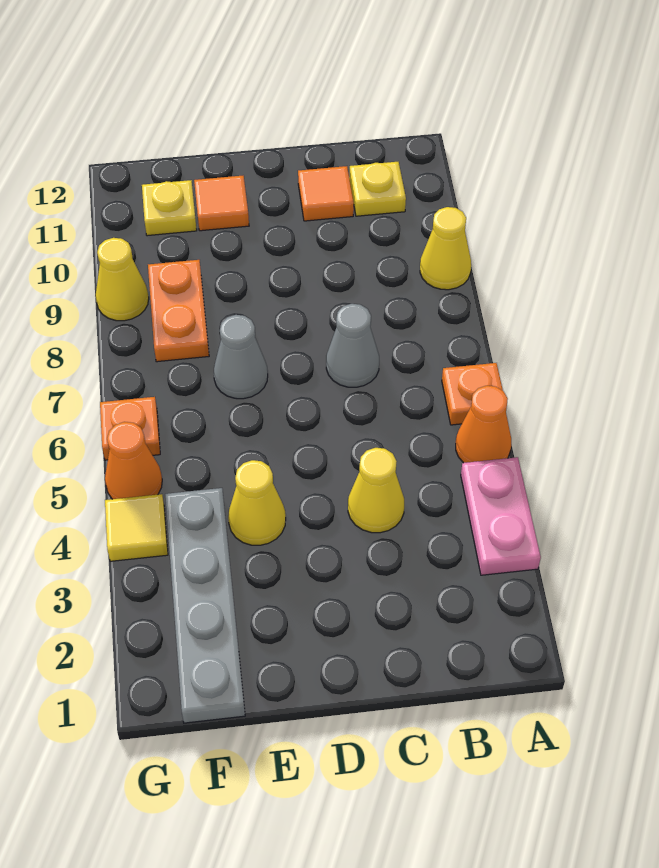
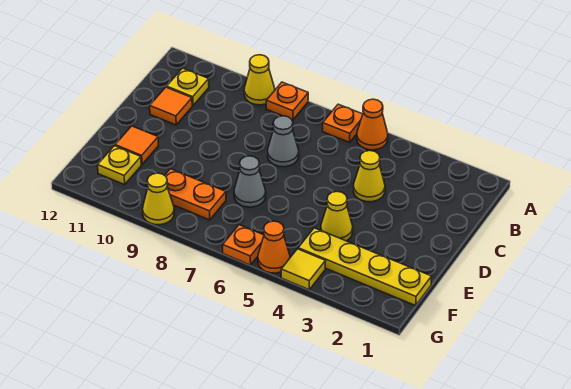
pink plate A3:A4 level 1 -> none
none -> orange plate A8 level 1
grey plate F1:F4 level 1 -> yellow plate F1:F4 level 1

